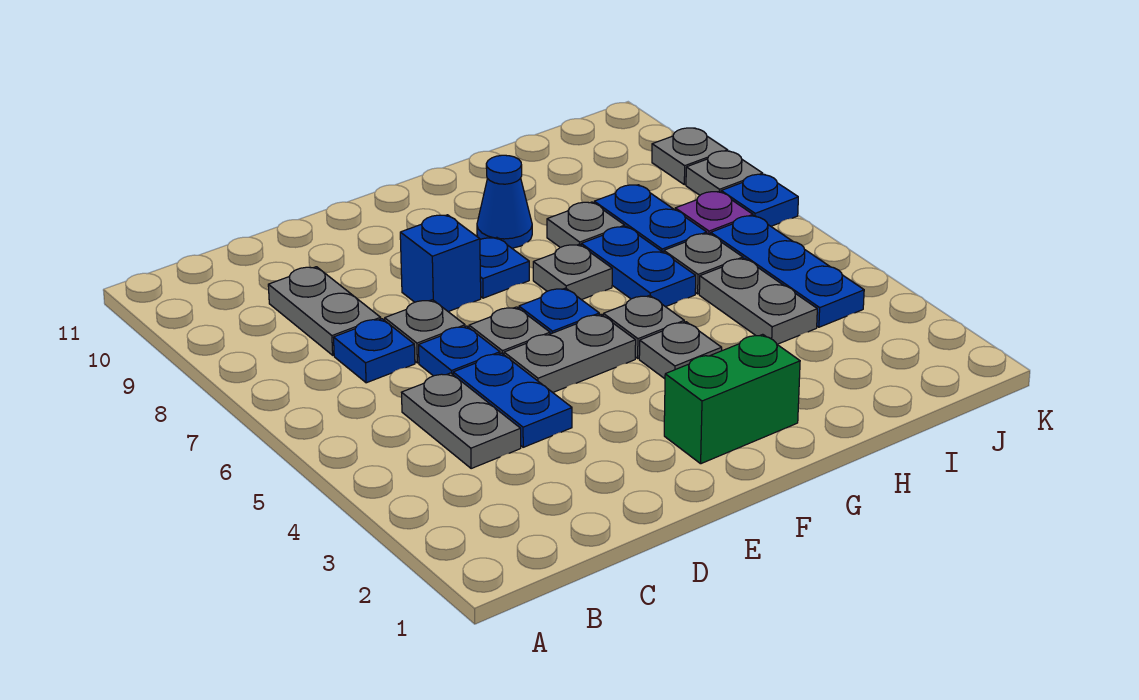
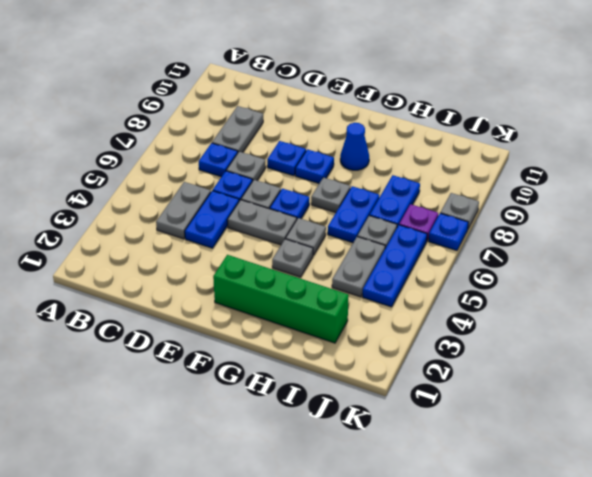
blue brick E8 level 1 -> blue plate E8 level 1
green brick F2:G2 level 1 -> green brick F2:I2 level 1
grey plate H8 level 1 -> none
grey plate K9 level 1 -> none

